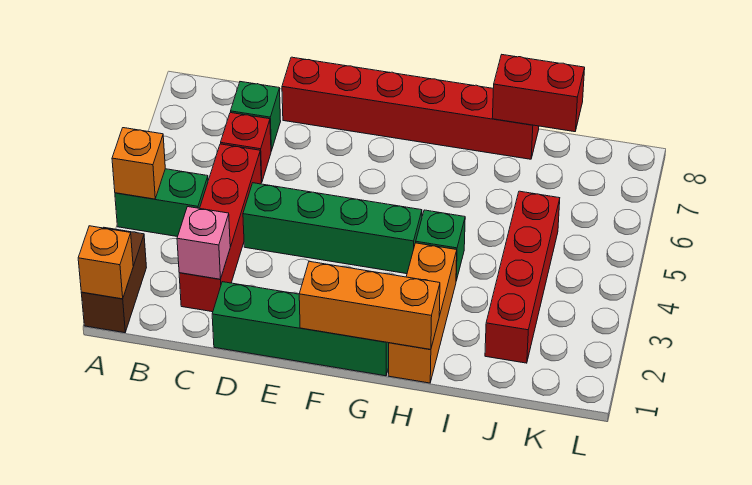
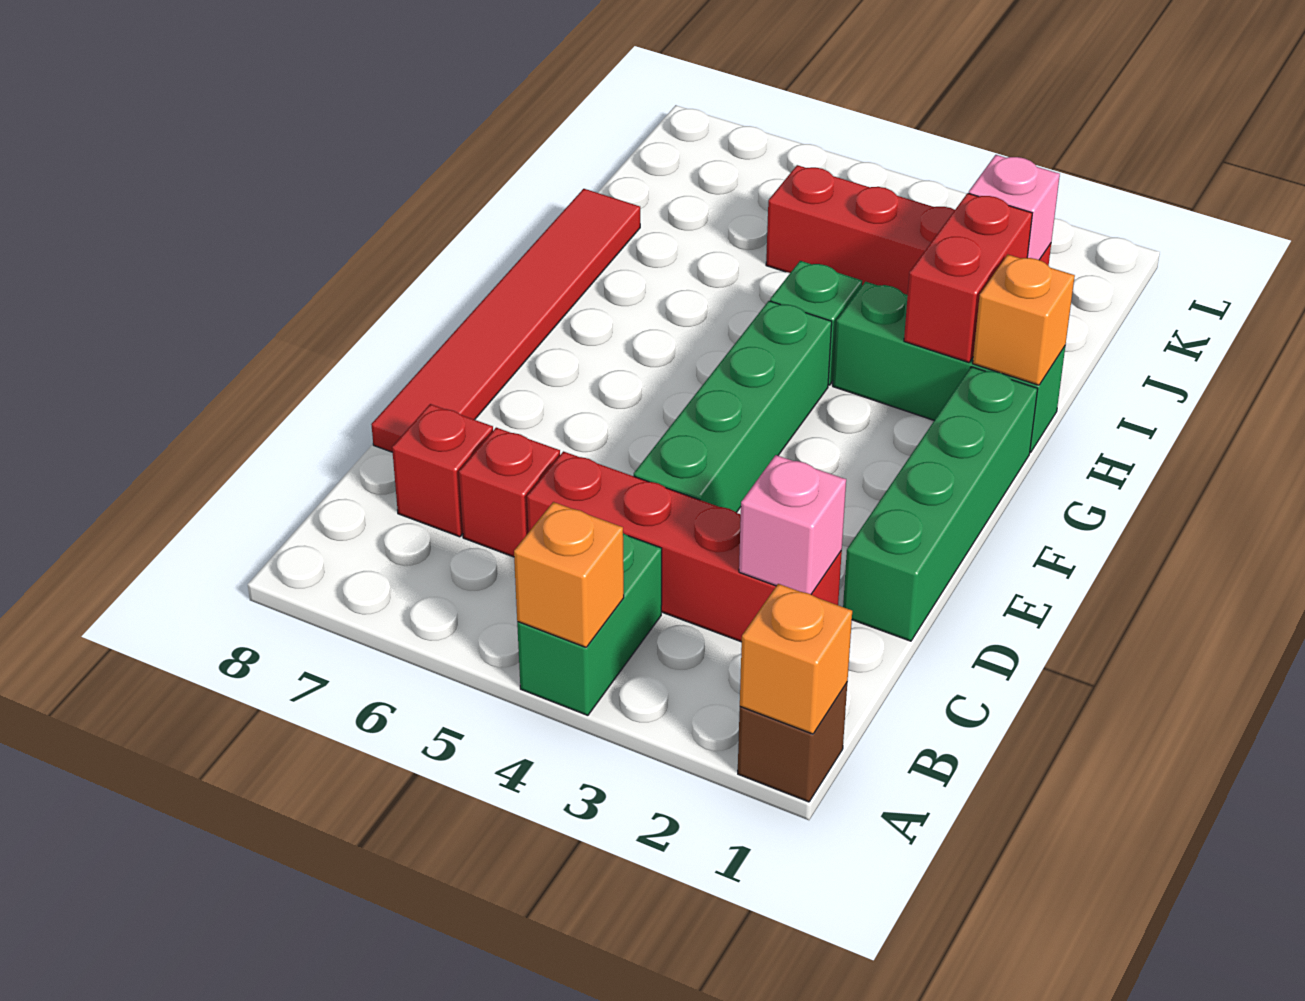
brown brick A1:A2 level 1 -> brown brick A1 level 1
green brick C7 level 1 -> red brick C7 level 1
red brick D8:I8 level 1 -> red tile D8:I8 level 1
orange brick F1:H1 level 2 -> orange brick H1 level 2
orange brick H1:H3 level 1 -> green brick H1:H3 level 1
red brick I8:J8 level 2 -> red brick H2:I2 level 2
none -> pink brick J2 level 2

